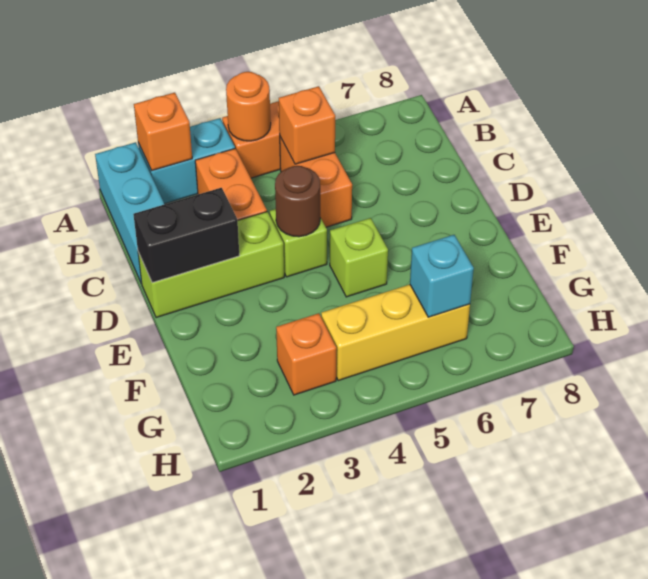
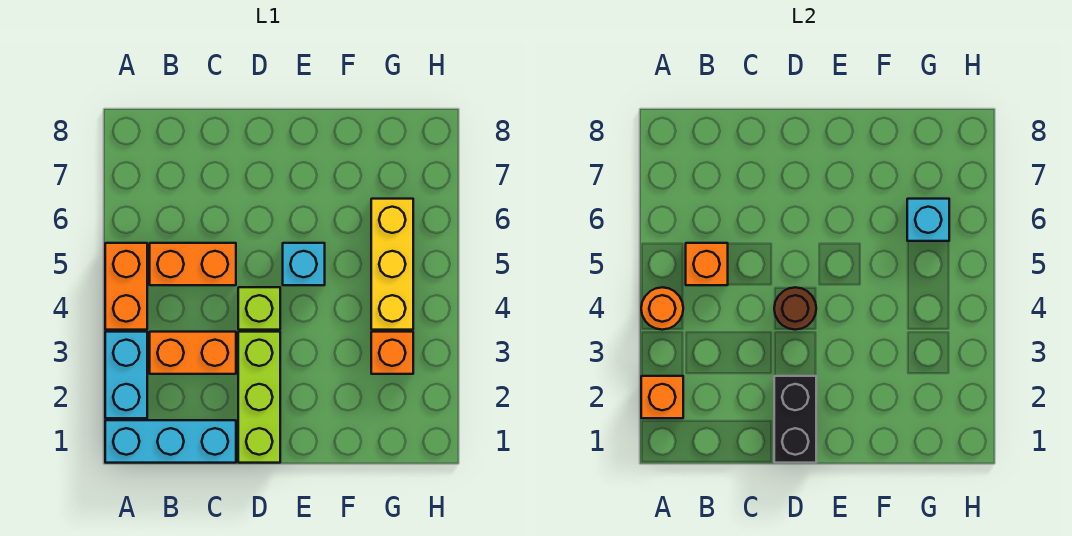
lime brick E5 level 1 -> cyan brick E5 level 1

